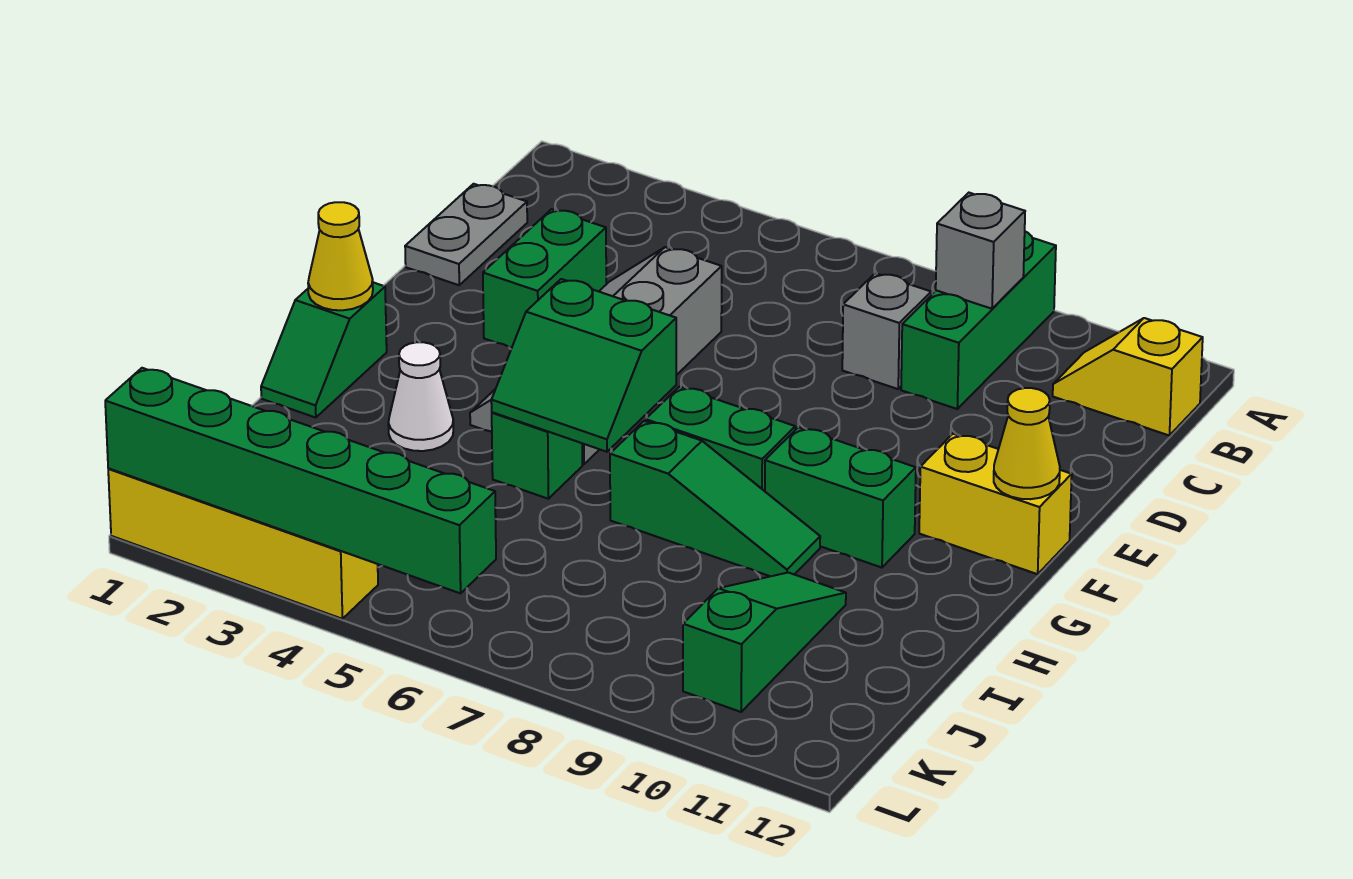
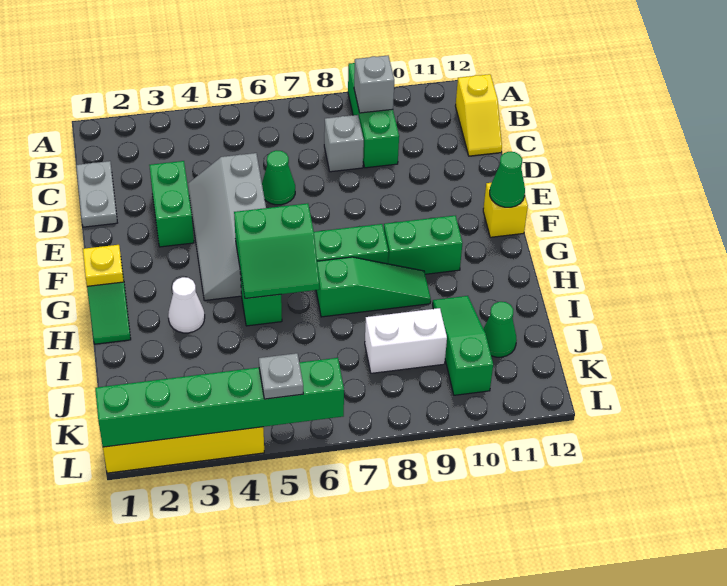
yellow slope B11:B12 level 1 top 12 -> yellow slope B12:C12 level 1 top B
none -> green cone D6 level 1
yellow brick F11:F12 level 1 -> yellow brick F12 level 1
yellow cone F12 level 2 -> green cone F12 level 2
yellow cone G1 level 2 -> yellow plate G1 level 2
none -> white brick J8:J9 level 1
none -> green cone J11 level 1
none -> grey plate L5 level 3

